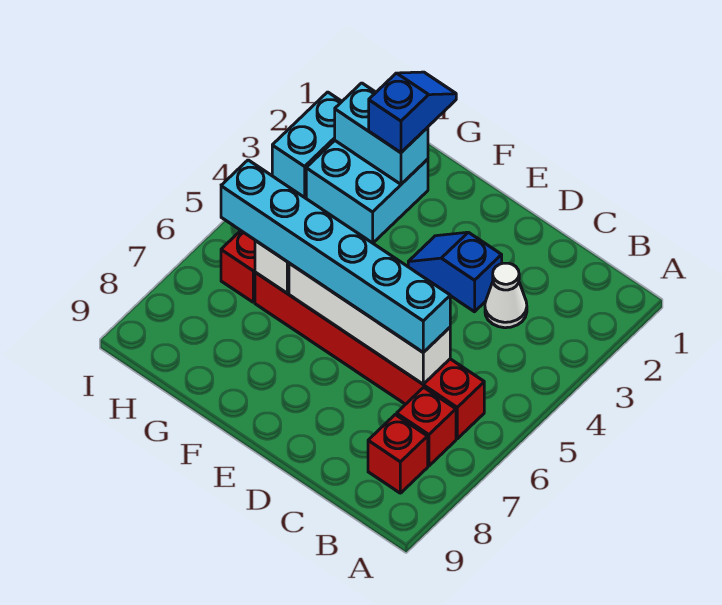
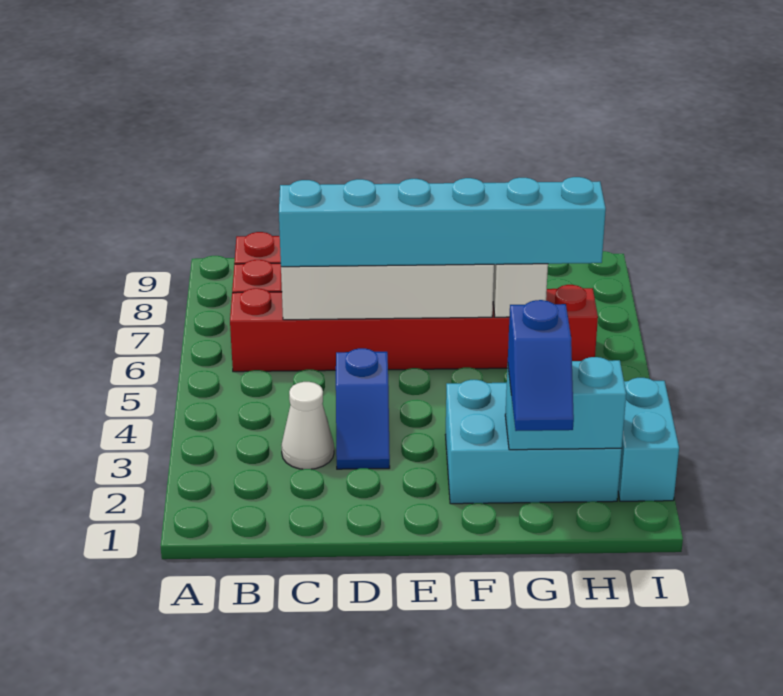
blue slope D3:E3 level 1 top D -> blue slope D3:D4 level 1 top 4
cyan brick G2:H3 level 1 -> cyan brick F2:H3 level 1

